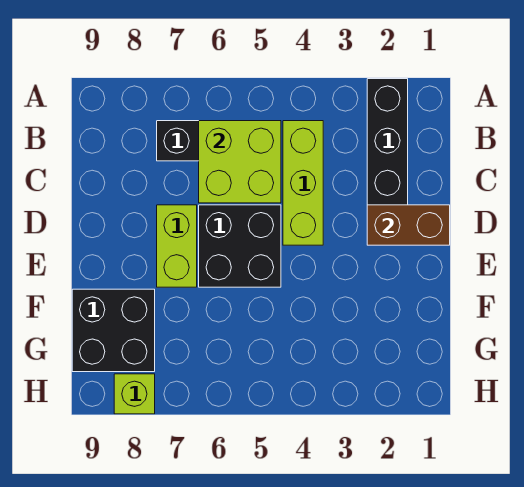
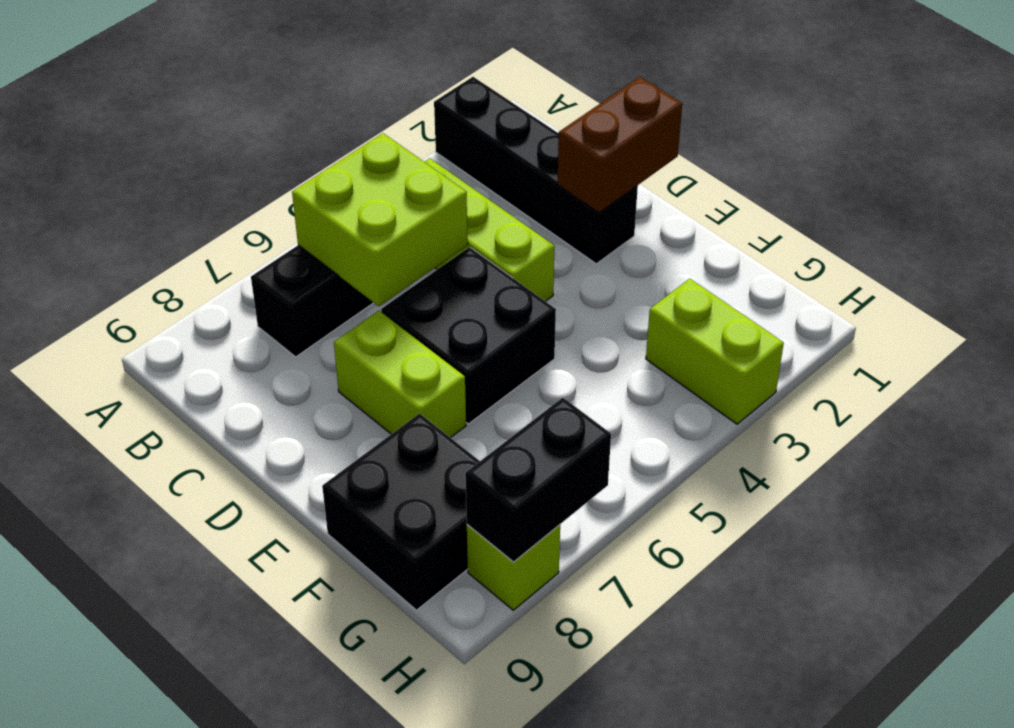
none -> lime brick G3:H3 level 1
none -> black brick H7:H8 level 2

